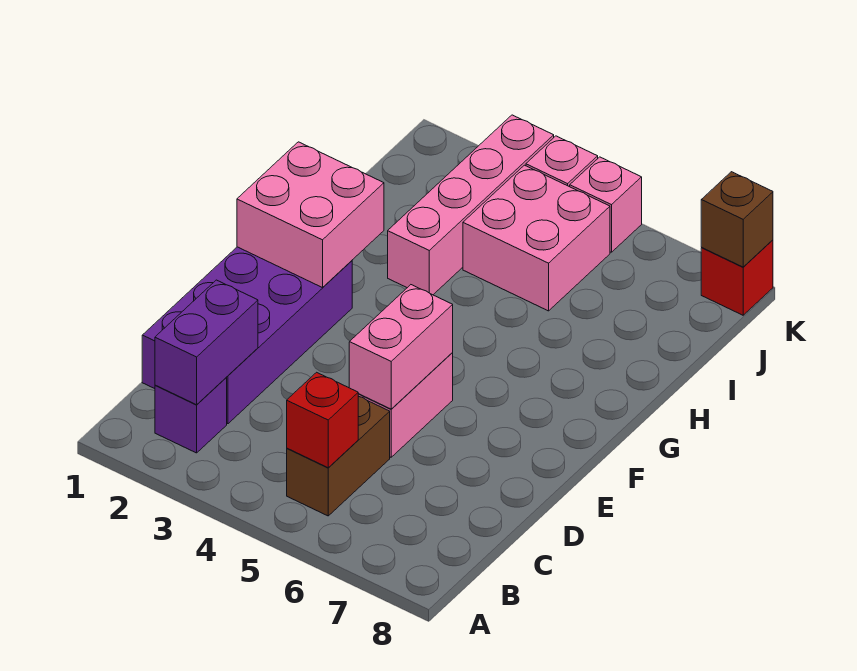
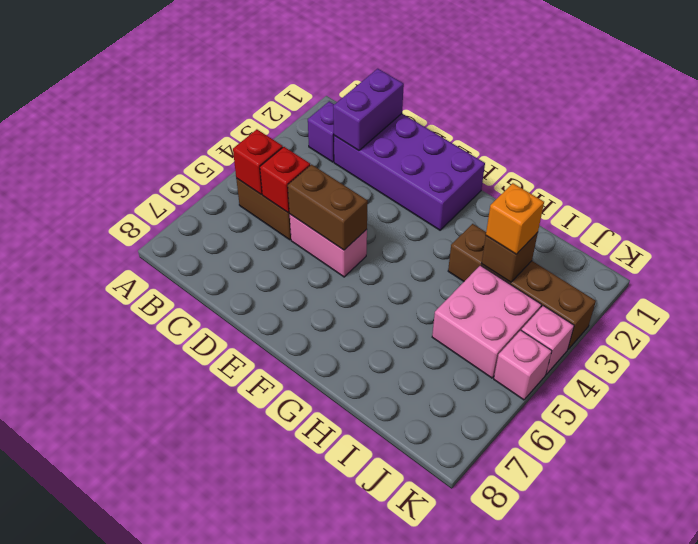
purple brick B2:C2 level 2 -> purple brick C1:C2 level 2
pink brick D5:E5 level 2 -> brown brick D5:E5 level 2
pink brick F1:G2 level 2 -> none
pink brick H3:K3 level 1 -> brown brick H3:K3 level 1
none -> orange brick I3 level 3
red brick K8 level 1 -> red brick C5 level 2
brown brick K8 level 2 -> brown brick I3 level 2

